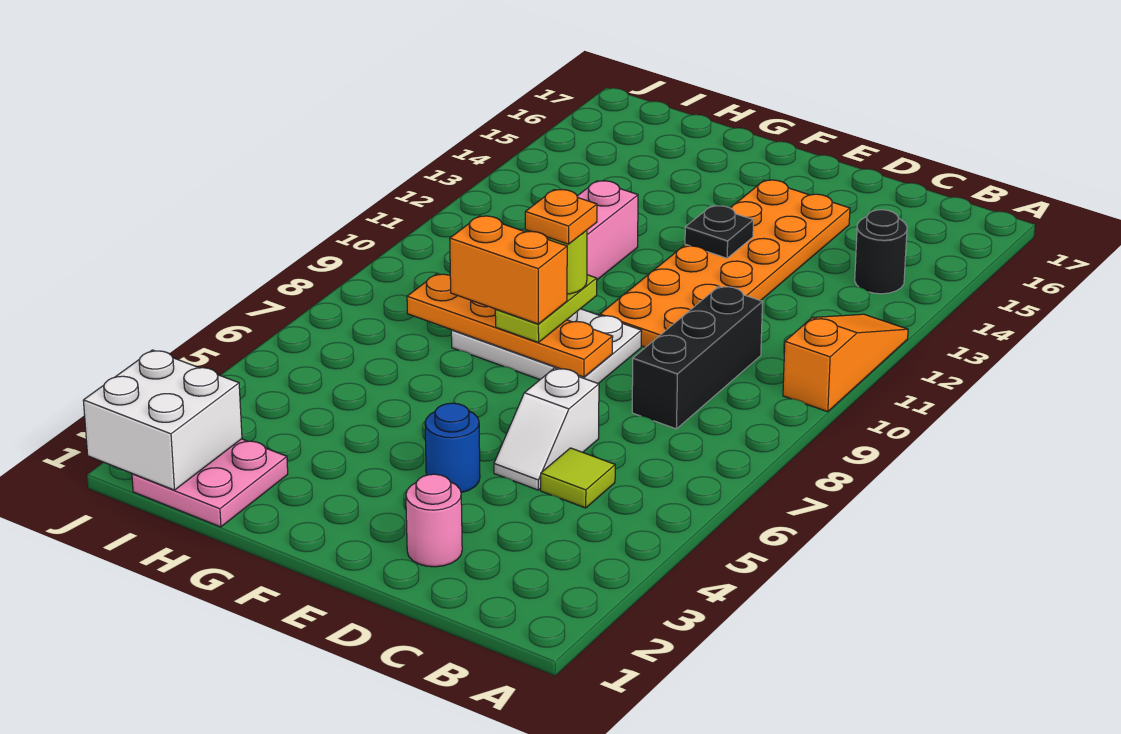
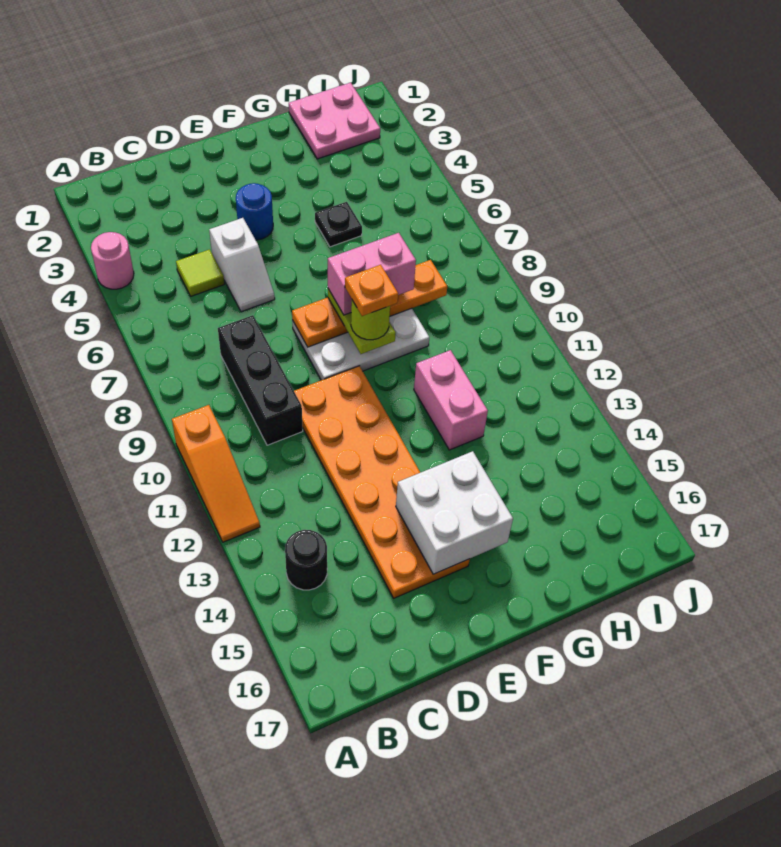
pink round brick D2 level 1 -> pink round brick A4 level 1
white slope D5:D6 level 1 top 6 -> white slope D5:D6 level 1 top 5
black plate E13 level 2 -> black plate G5 level 1
orange brick F8:G8 level 4 -> pink brick F8:G8 level 4
white brick I1:J2 level 2 -> white brick E14:F15 level 2

